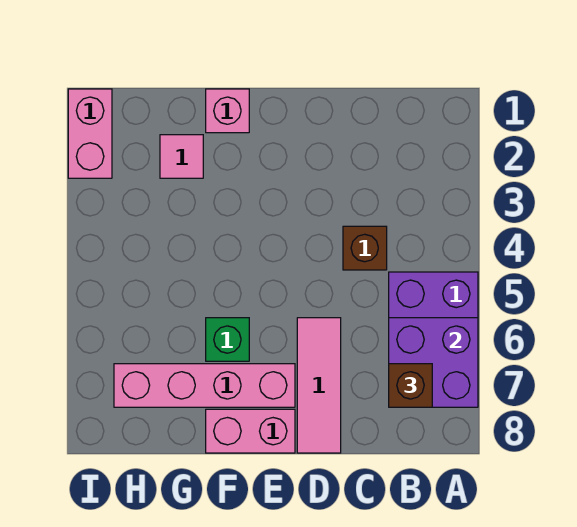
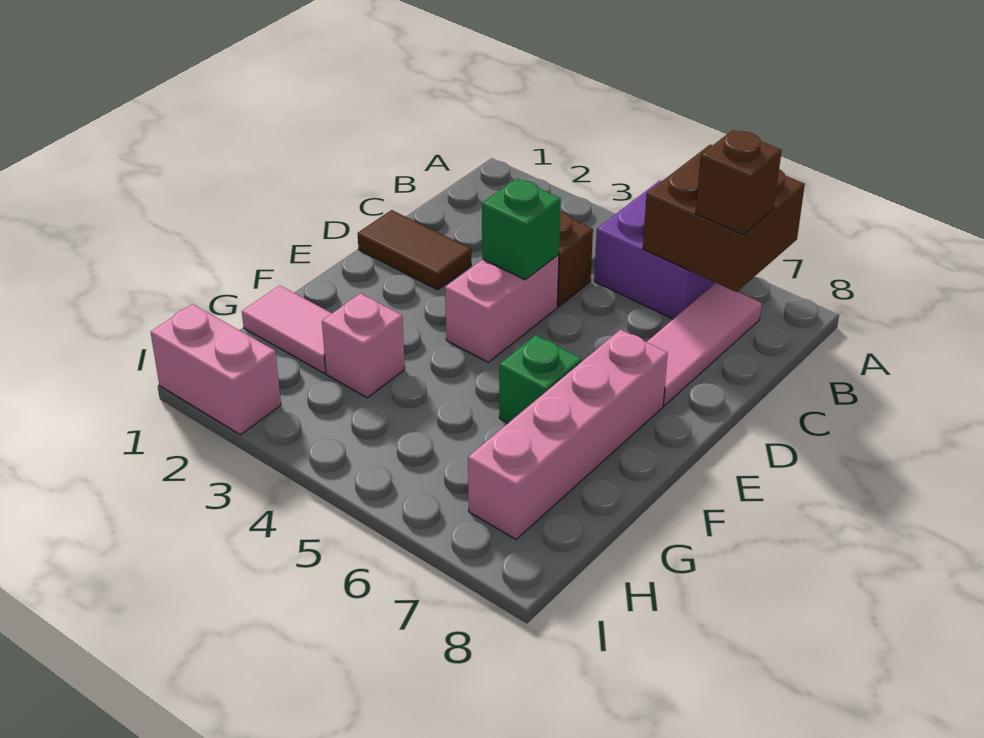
purple brick A6:B7 level 2 -> brown brick A6:B7 level 2
none -> brown tile D1:D2 level 1
none -> green brick D4 level 2
pink tile D6:D8 level 1 -> pink tile B7:D7 level 1
pink brick E8:F8 level 1 -> pink brick D4:E4 level 1
pink brick F1 level 1 -> pink brick G3 level 1
pink tile G2 level 1 -> pink tile G1:G2 level 1

